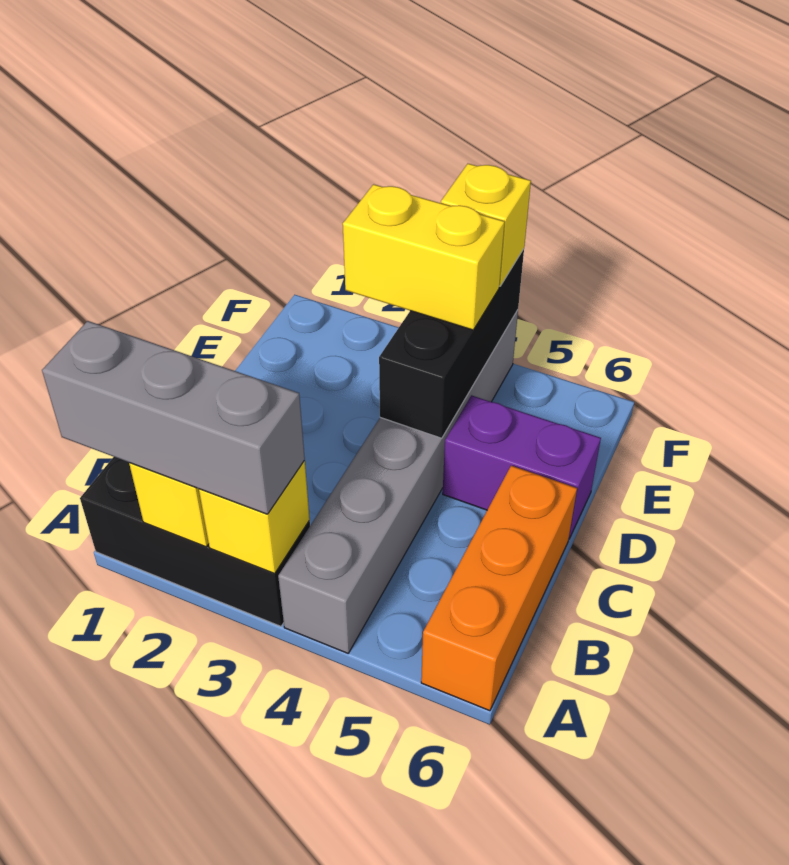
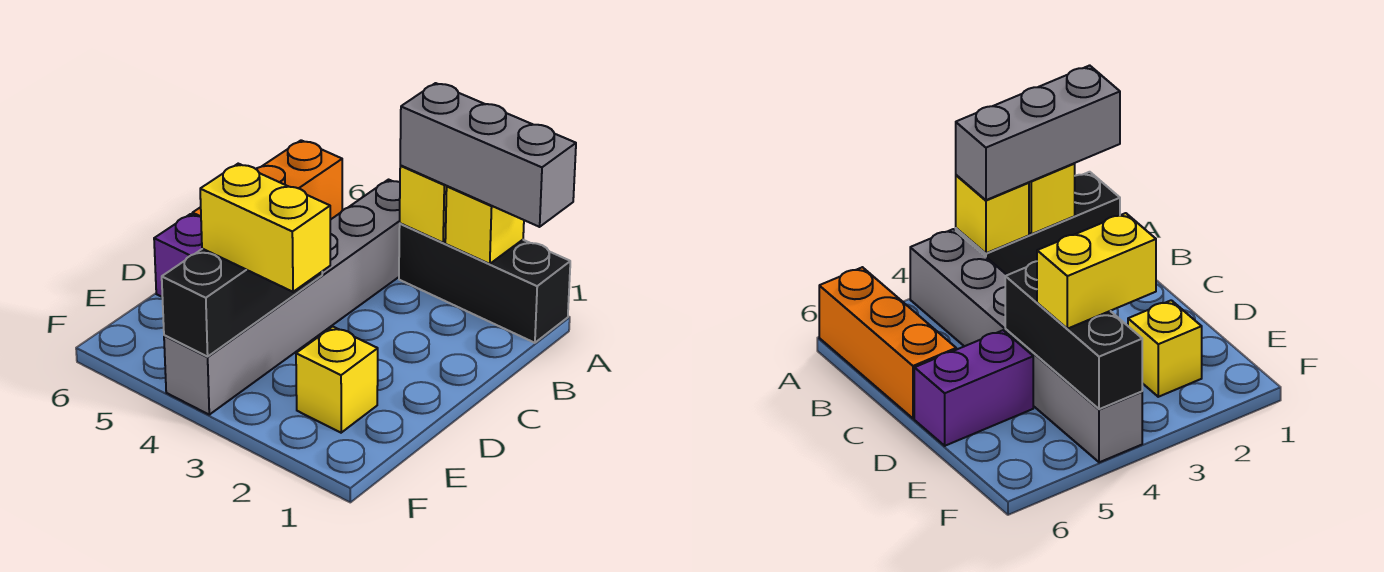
yellow brick F4 level 3 -> yellow brick E2 level 1

